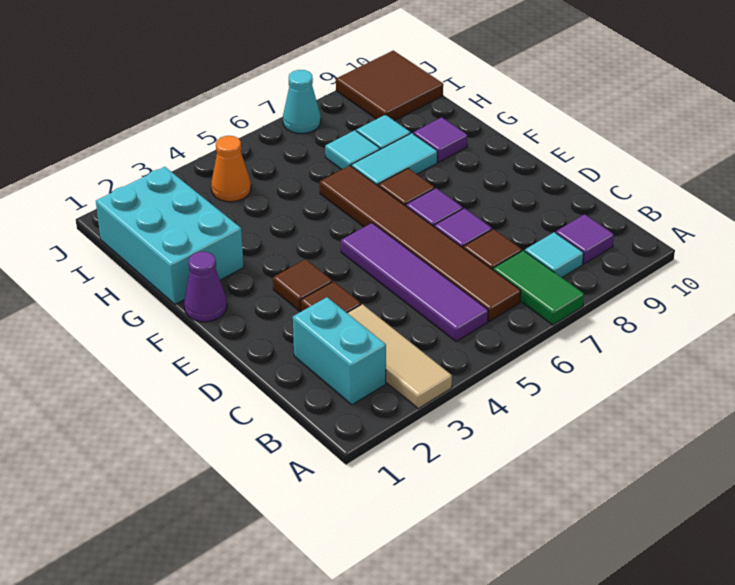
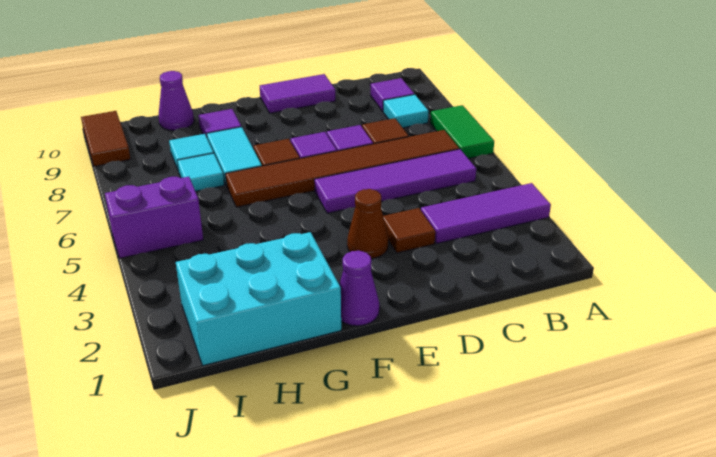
tan tile A3:C3 level 1 -> purple tile A3:C3 level 1
green tile A7:B7 level 1 -> green tile A6:A7 level 1
cyan brick B2:C2 level 1 -> none
none -> purple tile D10:E10 level 1
brown tile E3 level 1 -> brown cone E3 level 1
none -> purple cone H10 level 1
orange cone I4 level 1 -> none
none -> purple brick I5:J5 level 1
brown tile I9:J10 level 1 -> brown tile J9:J10 level 1
cyan cone J7 level 1 -> none

